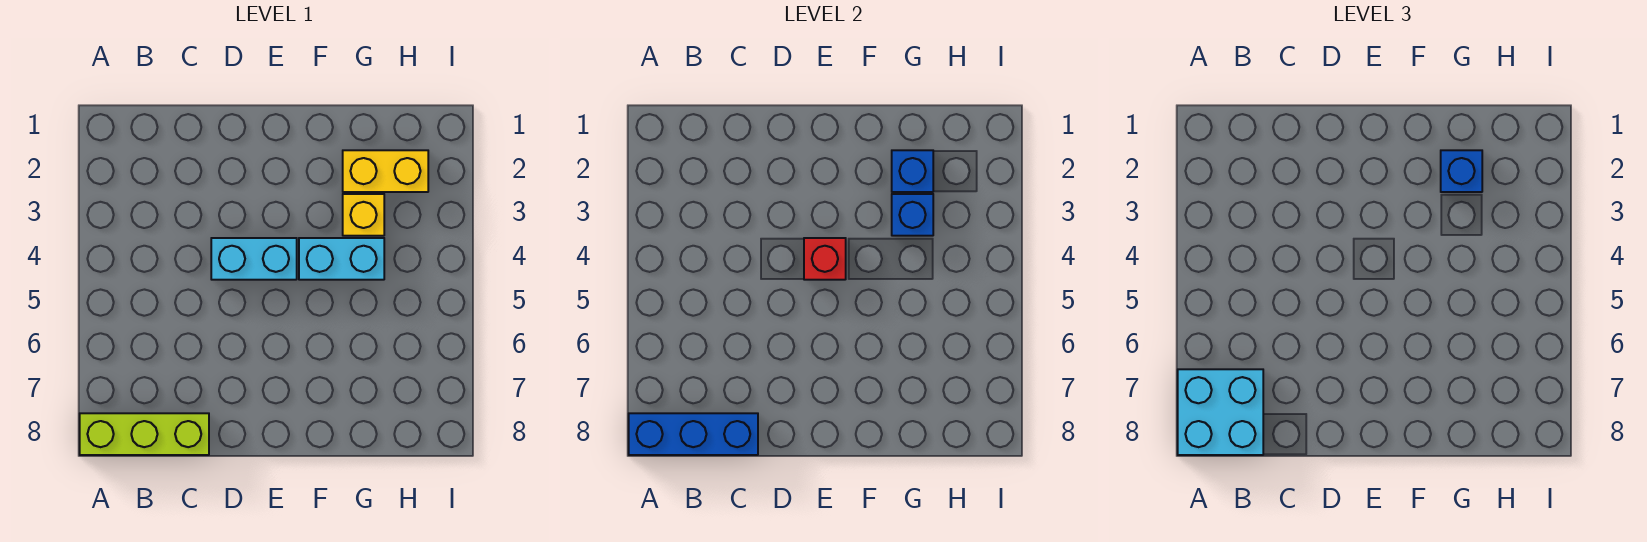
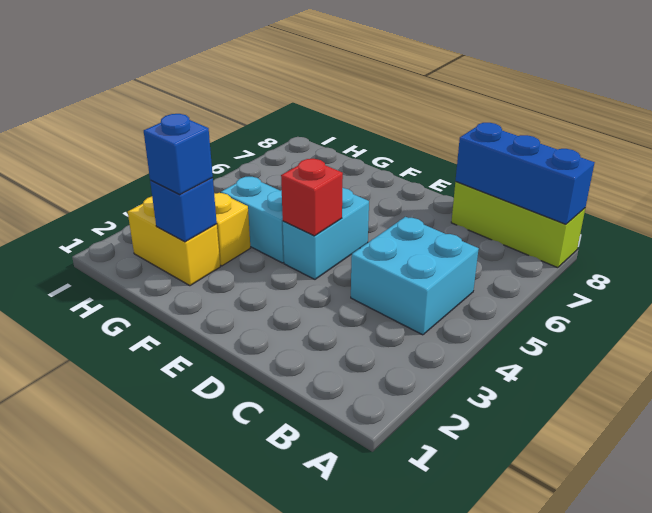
cyan brick A7:B8 level 3 -> cyan brick B4:C5 level 1
cyan brick D4:E4 level 1 -> cyan brick E4:E5 level 1
blue brick G3 level 2 -> none

